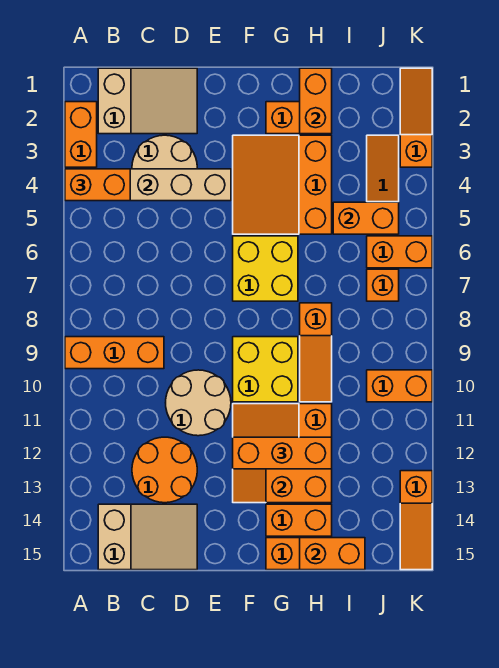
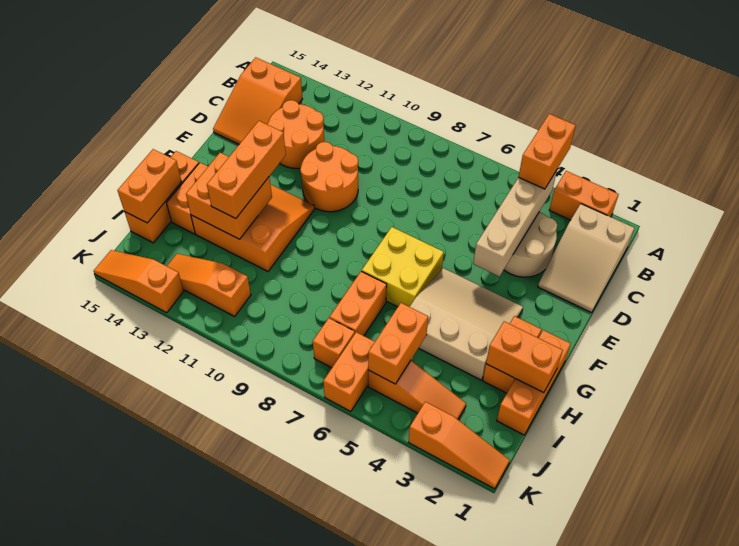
orange brick A9:C9 level 1 -> orange brick G1:I1 level 1
tan slope B14:D15 level 1 top B -> orange slope B14:D15 level 1 top B
tan round brick D10:E11 level 1 -> orange round brick D10:E11 level 1
orange slope F3:H5 level 1 top H -> tan slope F3:H5 level 1 top H
yellow brick F9:G10 level 1 -> none
orange slope H8:H10 level 1 top 8 -> orange slope J11:J13 level 1 top 11
orange brick J10:K10 level 1 -> orange brick H7:I7 level 1

